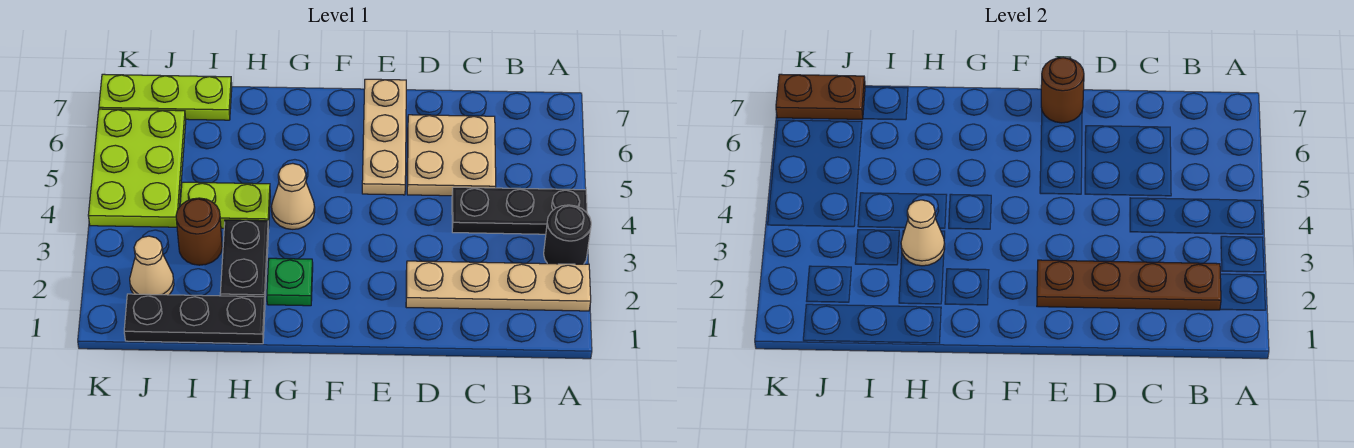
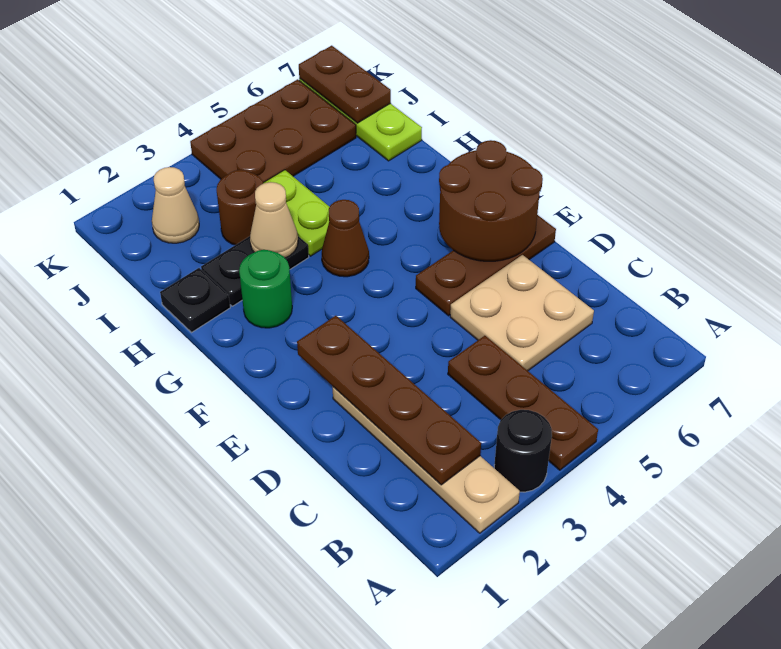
black plate A4:C4 level 1 -> brown plate A4:C4 level 1
tan plate E5:E7 level 1 -> brown plate E5:E7 level 1
brown round brick E7 level 2 -> brown round brick E6:F7 level 2
green plate G2 level 1 -> green round brick G2 level 1
tan cone G4 level 1 -> brown cone G4 level 1
black plate H1:J1 level 1 -> black plate H1 level 1
lime plate J4:K6 level 1 -> brown plate J4:K6 level 1

